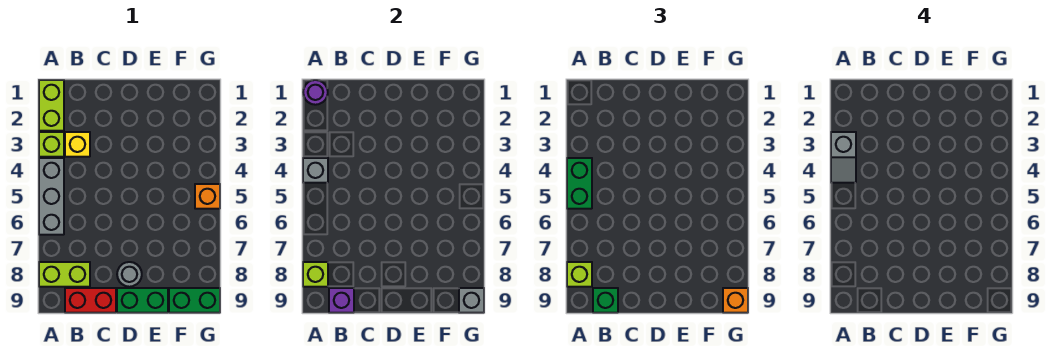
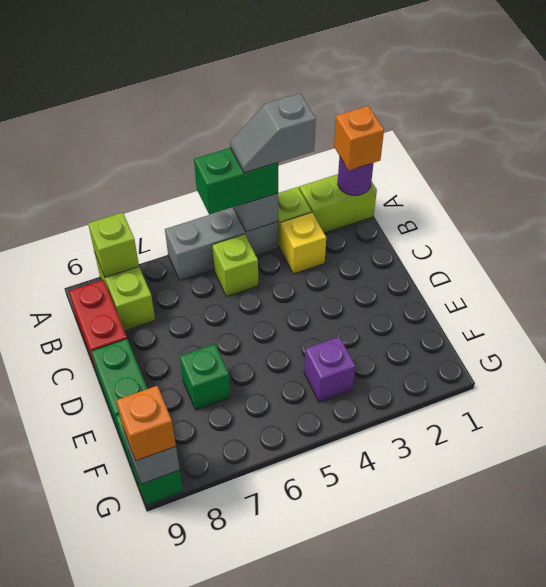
lime brick A8 level 3 -> lime brick B5 level 1
purple brick B9 level 2 -> purple brick F4 level 1
green brick B9 level 3 -> green brick E7 level 1
grey round brick D8 level 1 -> none
orange brick G5 level 1 -> orange brick A1 level 3

